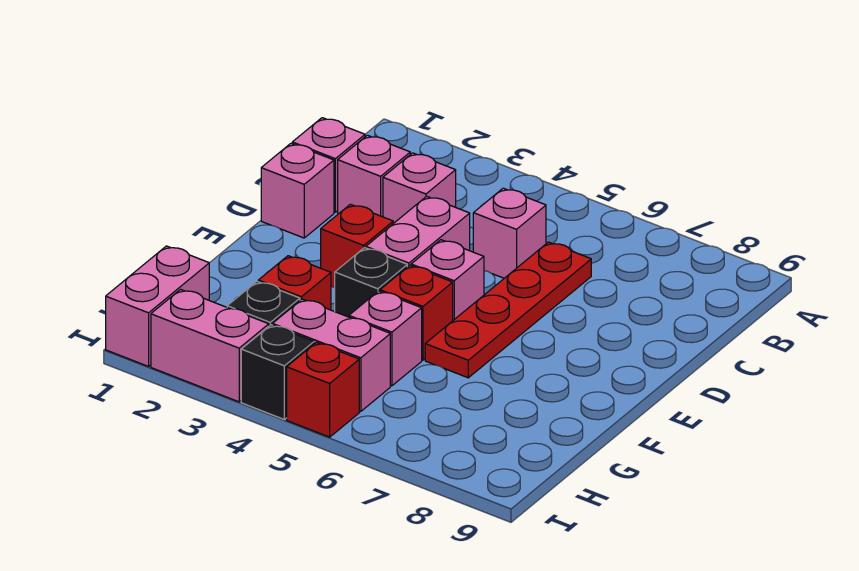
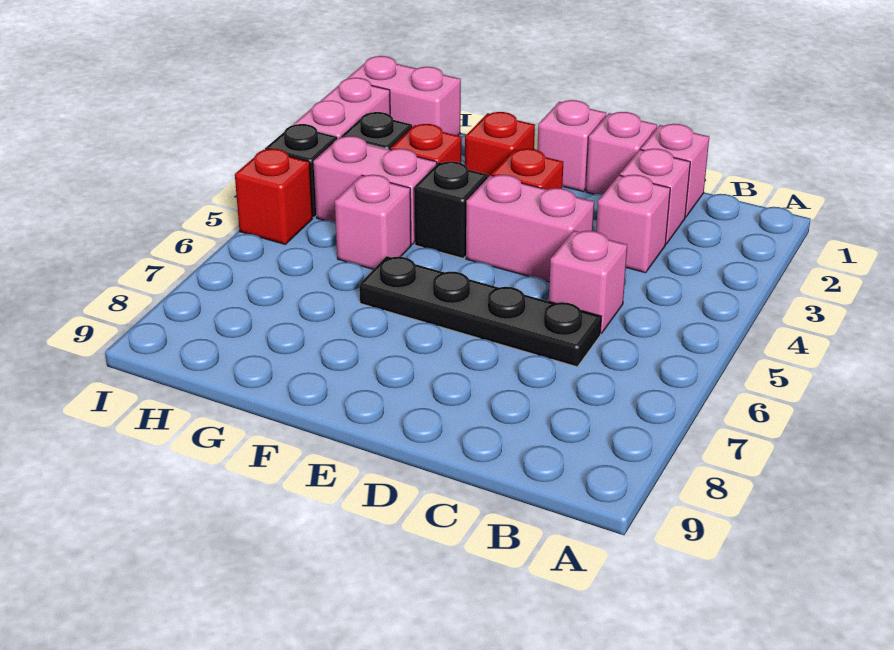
red plate C6:F6 level 1 -> black plate C6:F6 level 1
pink brick E5 level 1 -> pink brick E1 level 1
red brick F5 level 1 -> red brick F2 level 1
pink brick H4:H5 level 1 -> pink brick G4:H4 level 1

